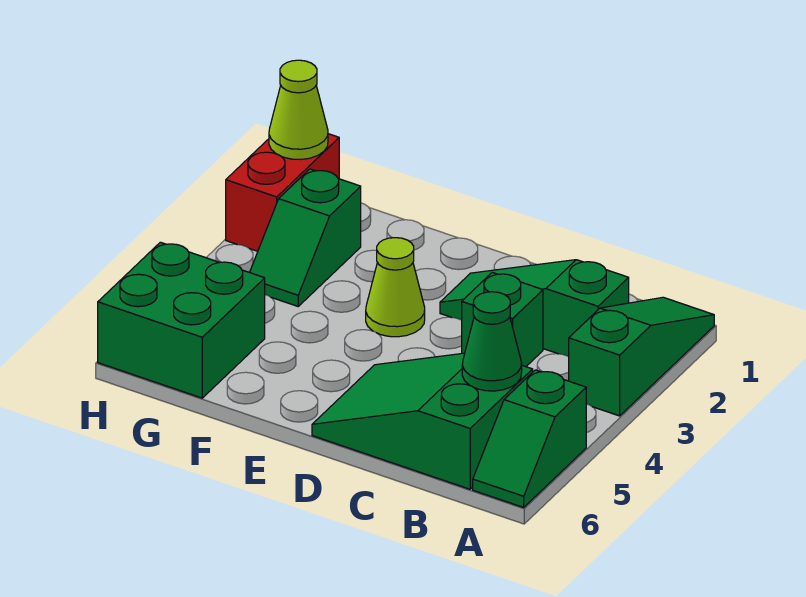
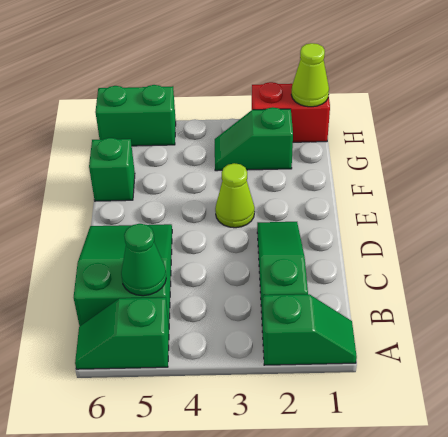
green slope A1:A3 level 1 top 3 -> green slope A1:A2 level 1 top 2
green brick C3 level 1 -> green brick F6 level 1
green brick G5:H6 level 1 -> green brick H5:H6 level 1

